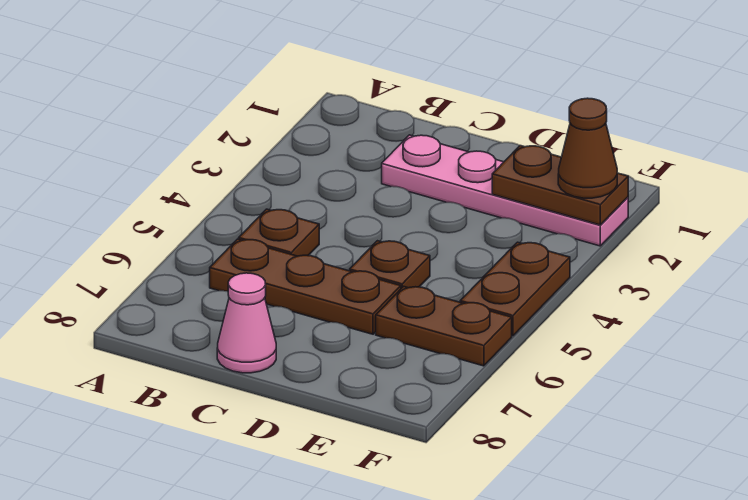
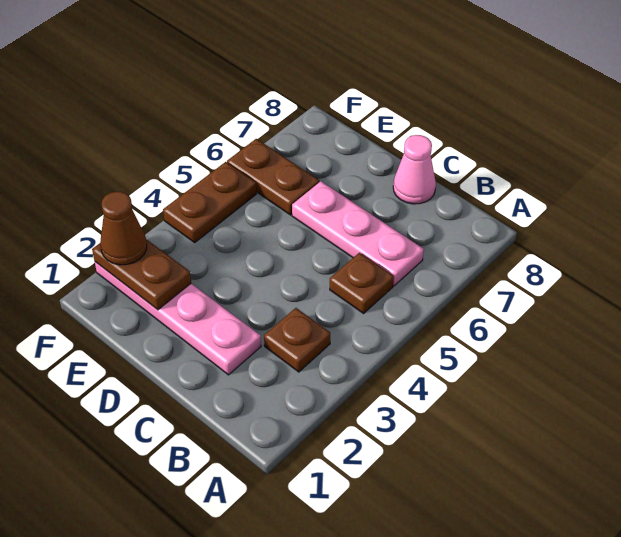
brown plate B6:D6 level 1 -> pink plate B6:D6 level 1
brown plate D5 level 1 -> brown plate B3 level 1

